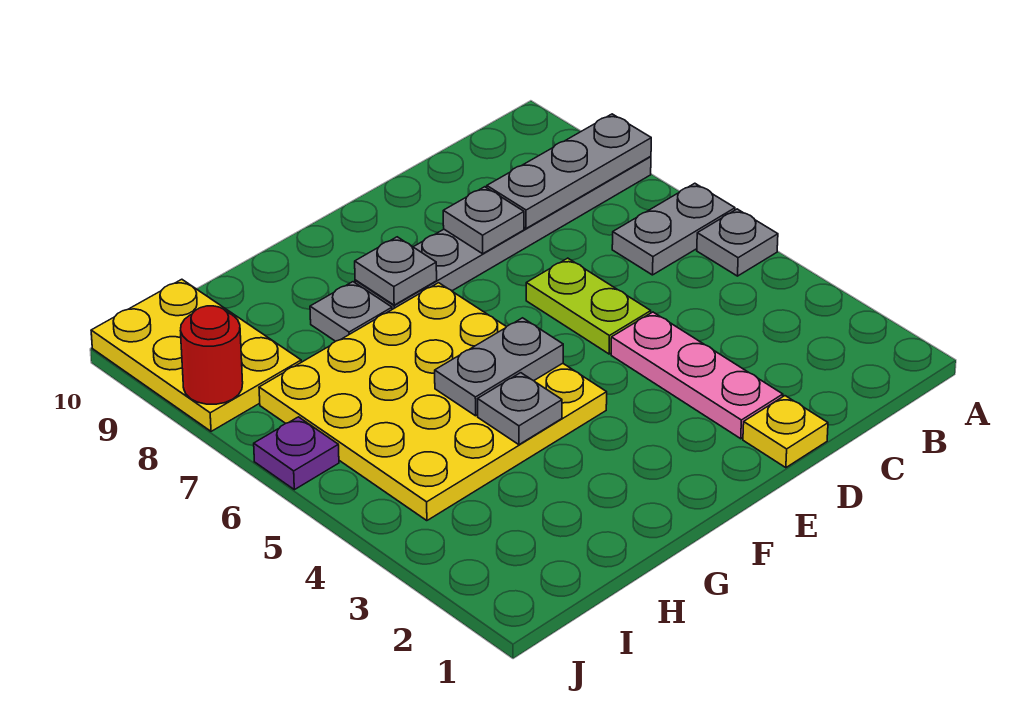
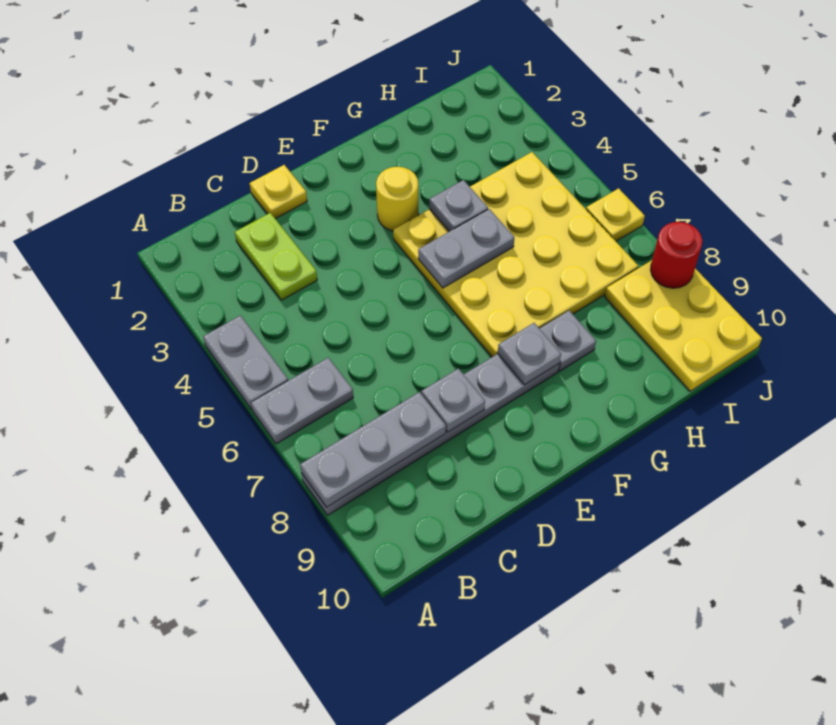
grey plate A5 level 1 -> grey plate A4:A5 level 1
pink plate D2:D4 level 1 -> none
lime plate D5:D6 level 1 -> lime plate C2:C3 level 1
none -> yellow round brick F3 level 1
purple plate J6 level 1 -> yellow plate J6 level 1

